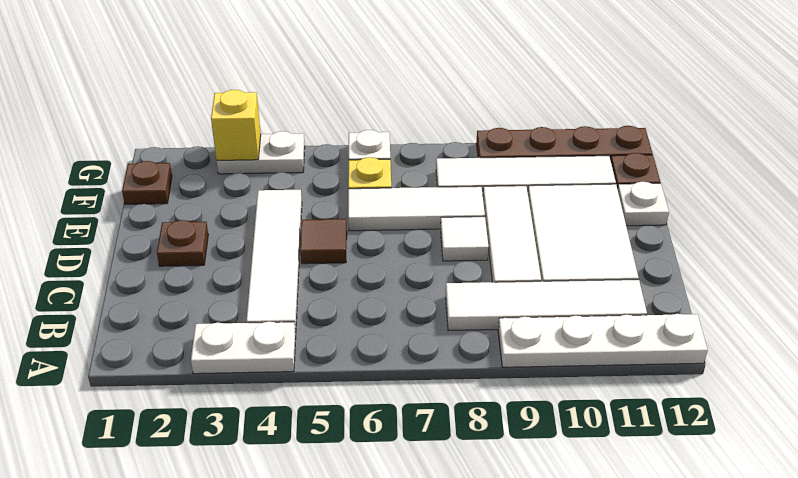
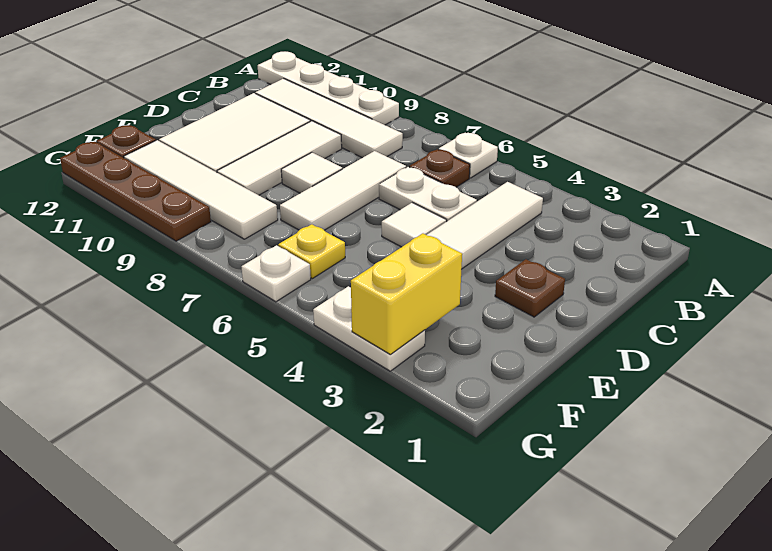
white plate A3:A4 level 1 -> white plate C5:C6 level 1
brown tile D5 level 1 -> white tile D5 level 1
white tile E6:E8 level 1 -> white tile C7:E7 level 1
white plate E12 level 1 -> white plate A6 level 1
brown plate F1 level 1 -> brown plate B6 level 1
yellow brick G3 level 2 -> yellow brick F3:G3 level 2

